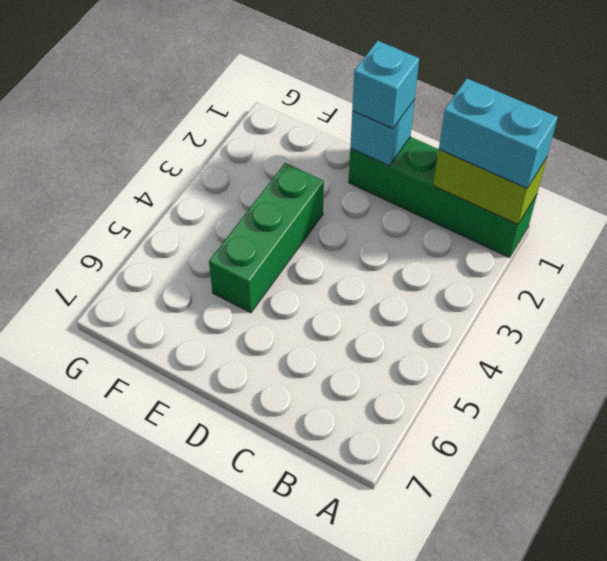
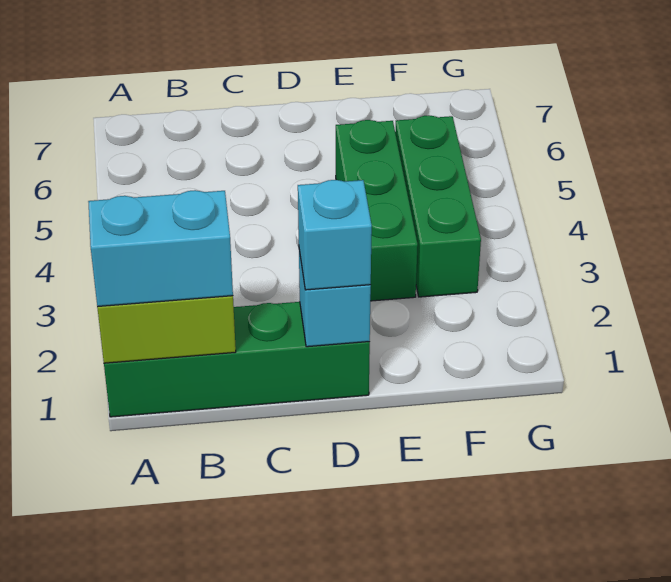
none -> green brick F3:F5 level 1

